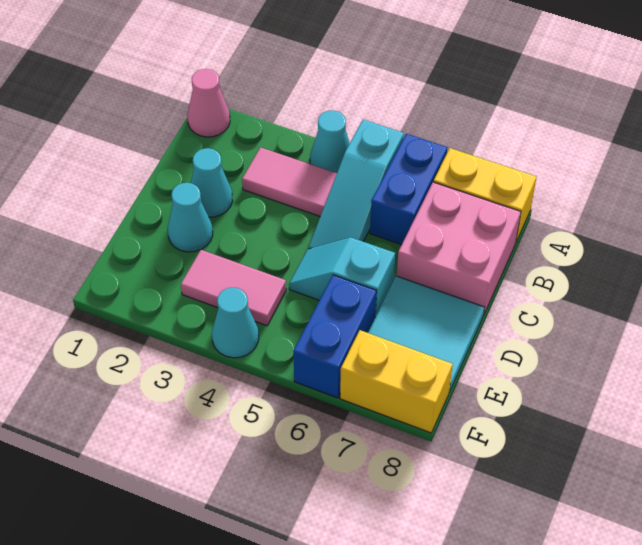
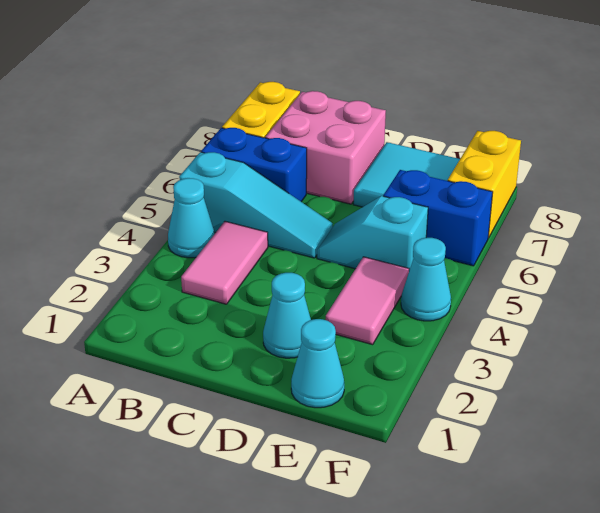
pink cone A1 level 1 -> none
cyan cone C2 level 1 -> cyan cone E1 level 1
cyan slope D5:D6 level 1 top 6 -> cyan slope D5:E5 level 1 top E

